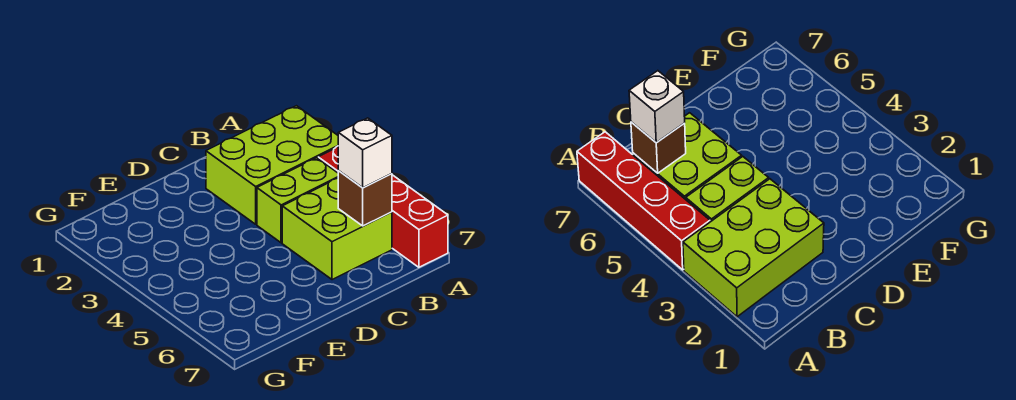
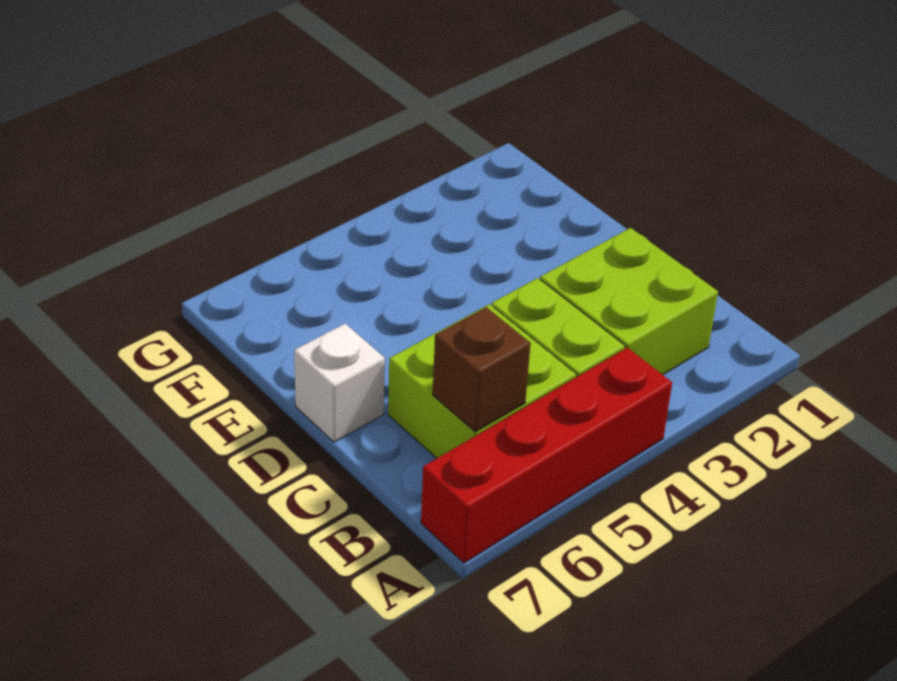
lime brick A2:C3 level 1 -> lime brick B2:C3 level 1
white brick B6 level 3 -> white brick D7 level 1

